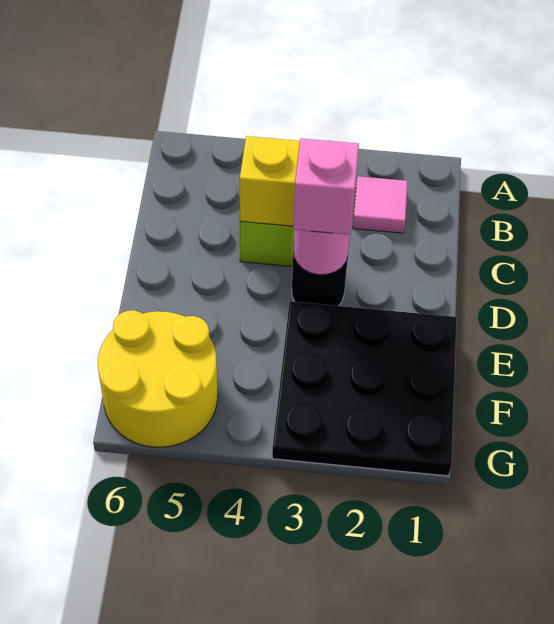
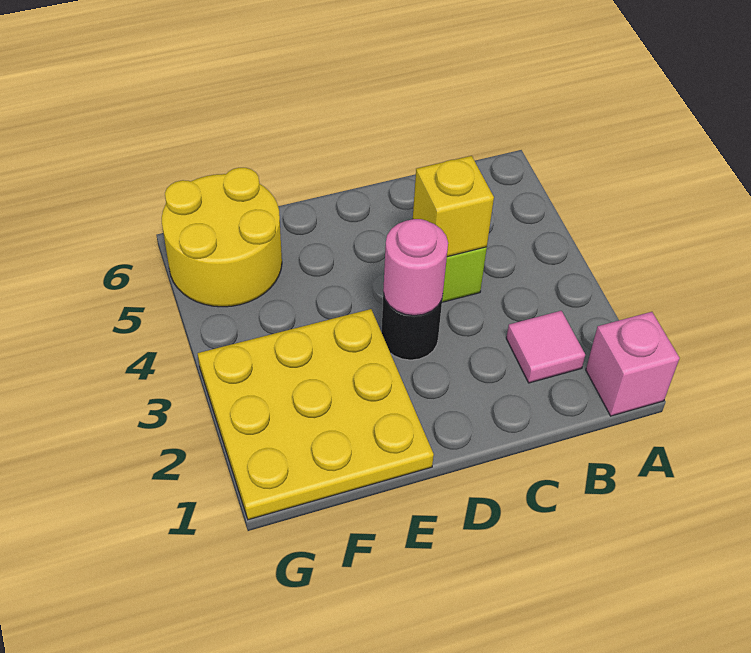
pink brick D3 level 3 -> pink brick A1 level 1
black plate E1:G3 level 1 -> yellow plate E1:G3 level 1

